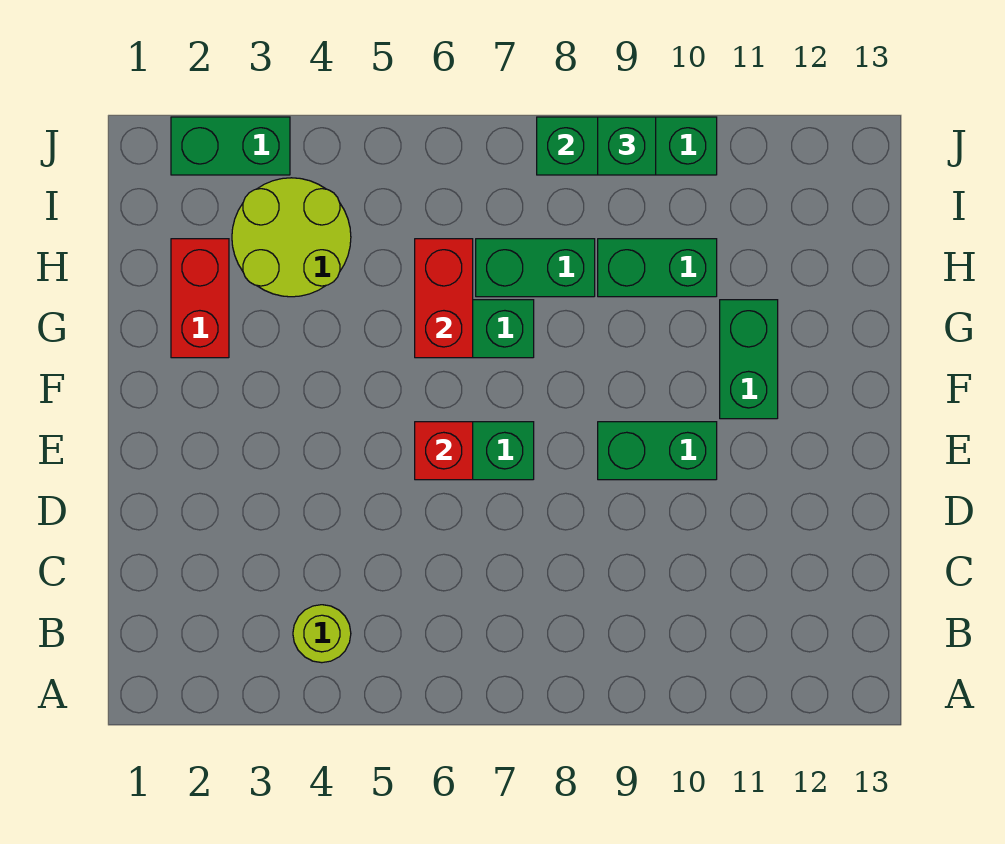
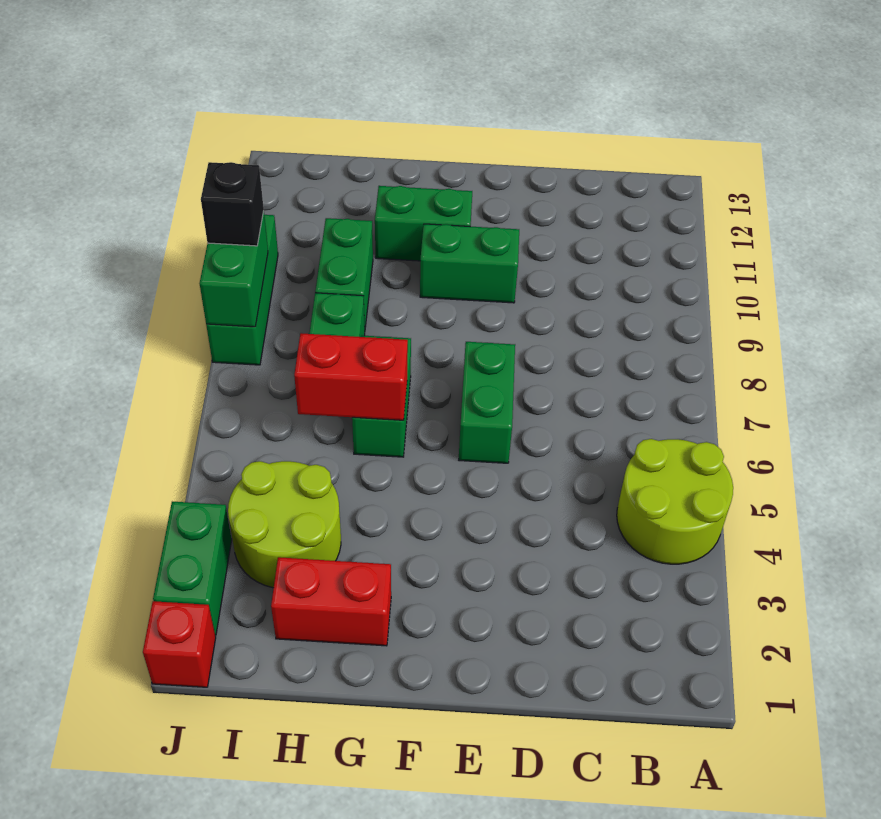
lime round brick B4 level 1 -> lime round brick A4:B5 level 1
red brick E6 level 2 -> red brick J1 level 1
green brick E9:E10 level 1 -> green brick E10:F10 level 1
green brick J9 level 3 -> black brick J9 level 3

